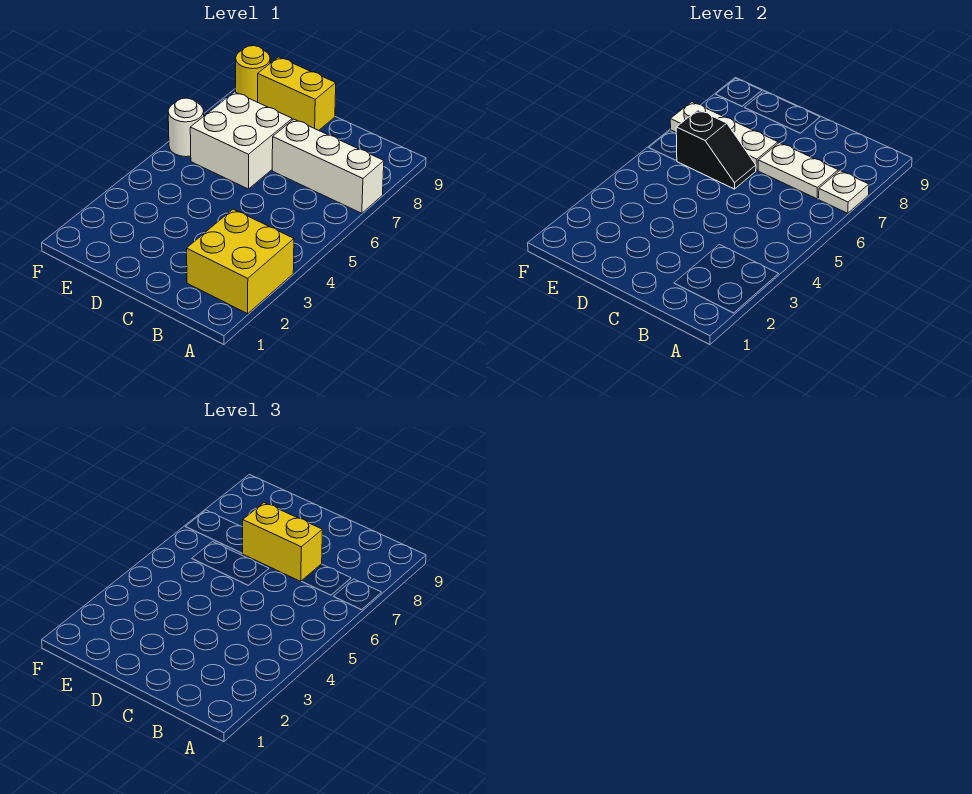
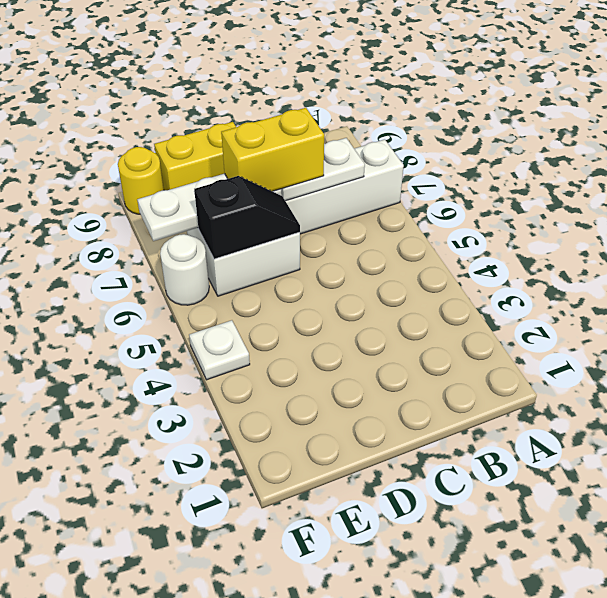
yellow brick A2:B3 level 1 -> none
white plate A7 level 2 -> white plate F4 level 1

